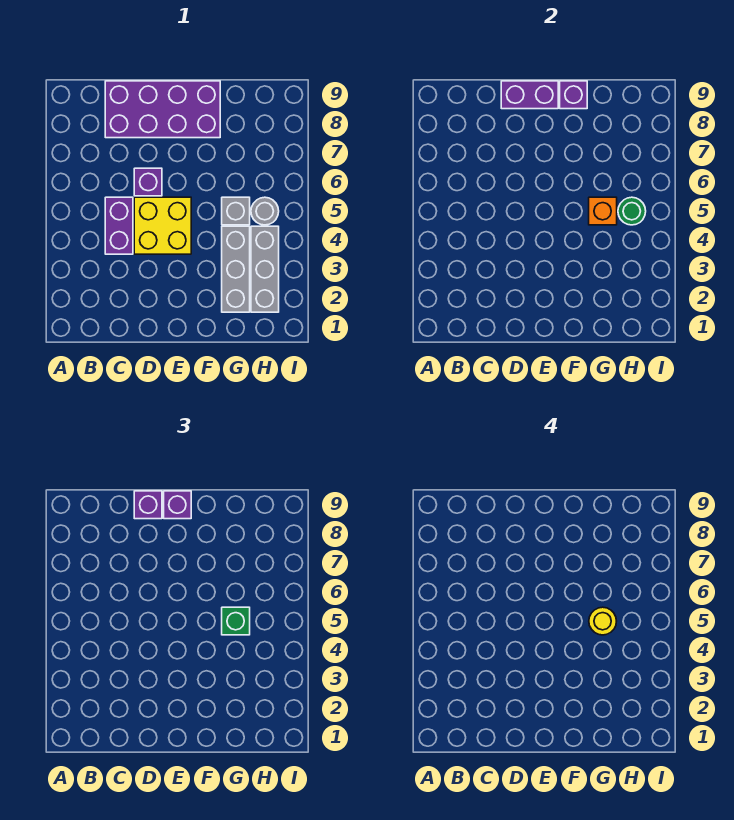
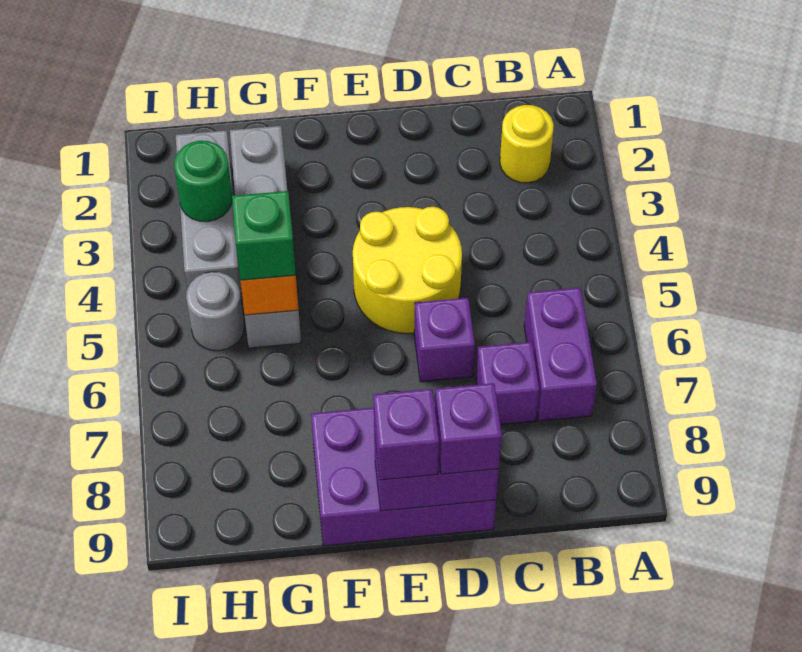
purple brick C4:C5 level 1 -> purple brick B6:B7 level 1
purple brick C8:F9 level 1 -> purple brick D8:F9 level 1
yellow brick D4:E5 level 1 -> yellow round brick D4:E5 level 1
purple brick F9 level 2 -> purple brick C7 level 1
yellow round brick G5 level 4 -> yellow round brick B2 level 1
green round brick H5 level 2 -> green round brick H3 level 2

